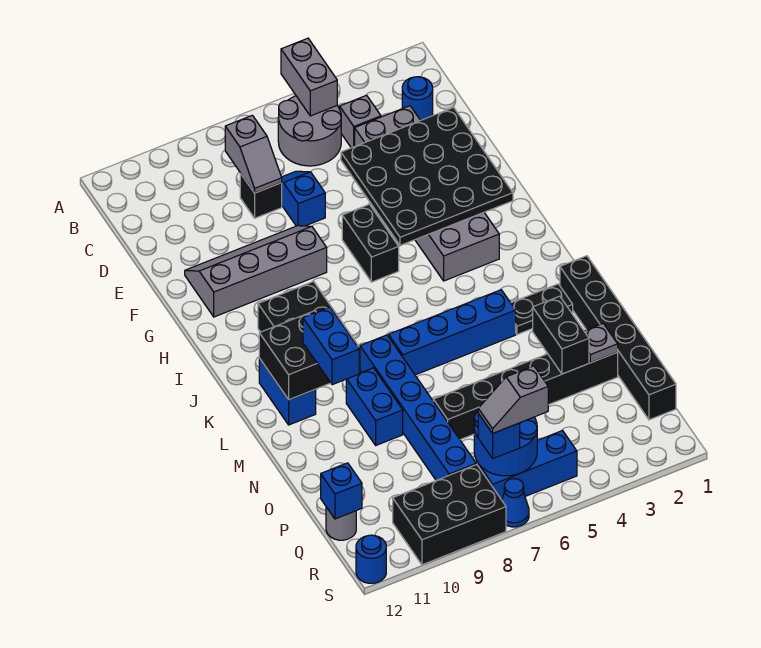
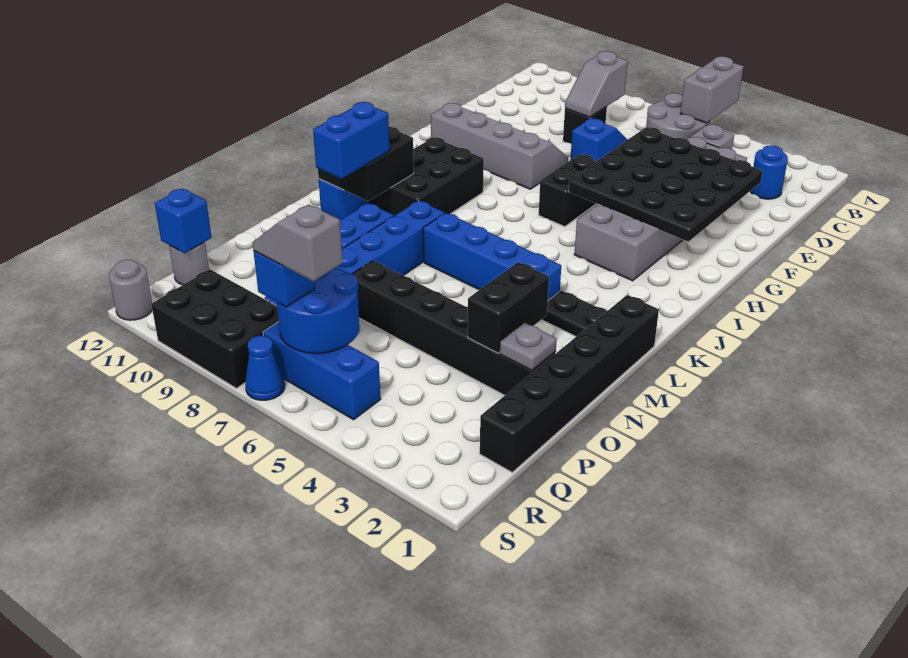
blue round brick S12 level 1 -> grey round brick S12 level 1

